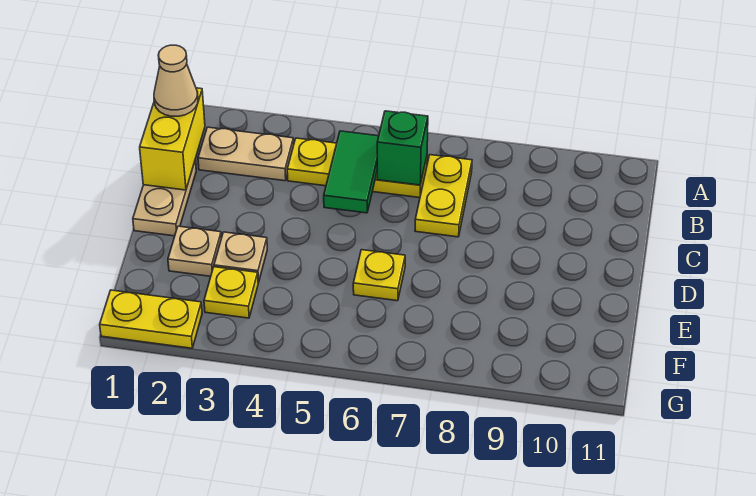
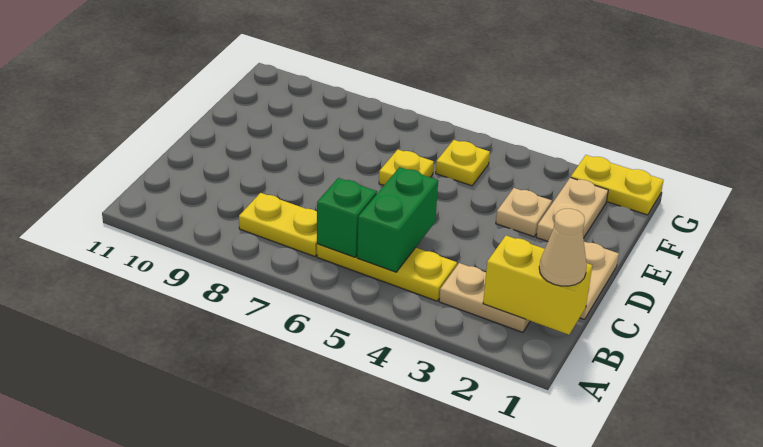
yellow brick B1:C1 level 2 -> yellow brick B1:B2 level 2
green tile B5:C5 level 2 -> green brick B5:C5 level 2
yellow plate B7:C7 level 1 -> yellow plate B7:B8 level 1
tan plate E2 level 1 -> tan plate E2:F2 level 1
yellow plate F3 level 1 -> yellow plate F5 level 1

